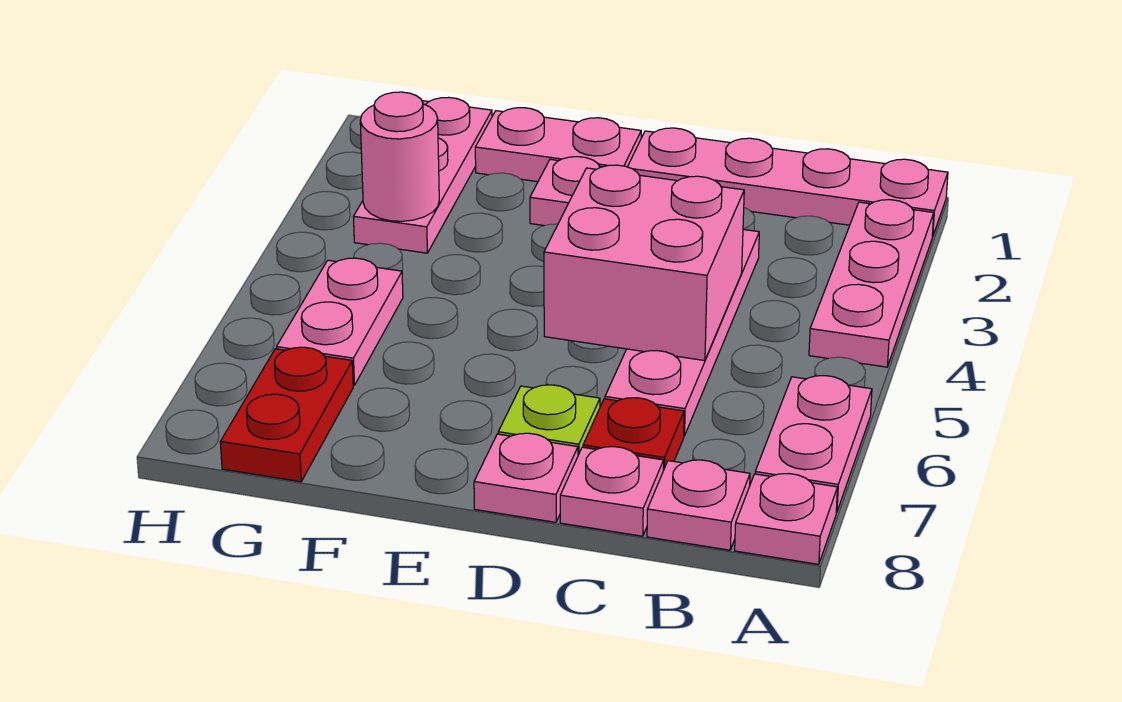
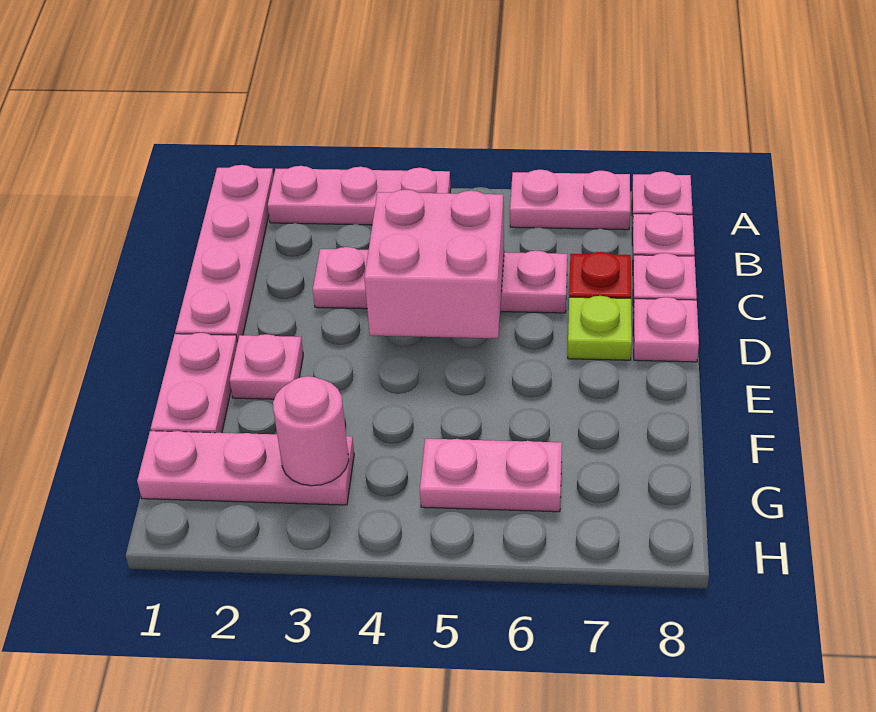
red plate G7:G8 level 1 -> none

